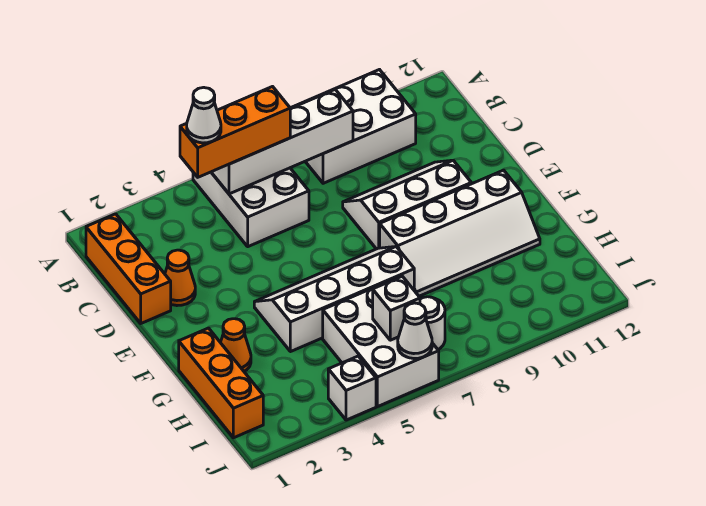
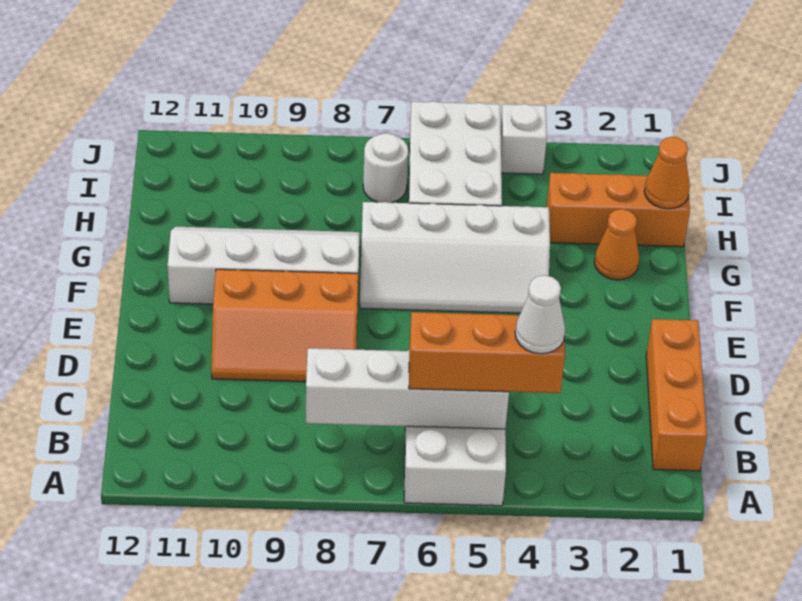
white brick A8:B10 level 1 -> none
orange cone D2 level 1 -> orange cone H1 level 2
white slope D8:E10 level 1 top E -> orange slope D8:E10 level 1 top E
orange brick G1:I1 level 1 -> orange brick H1:H3 level 1
white brick I6 level 2 -> none
white cone J6 level 2 -> none

